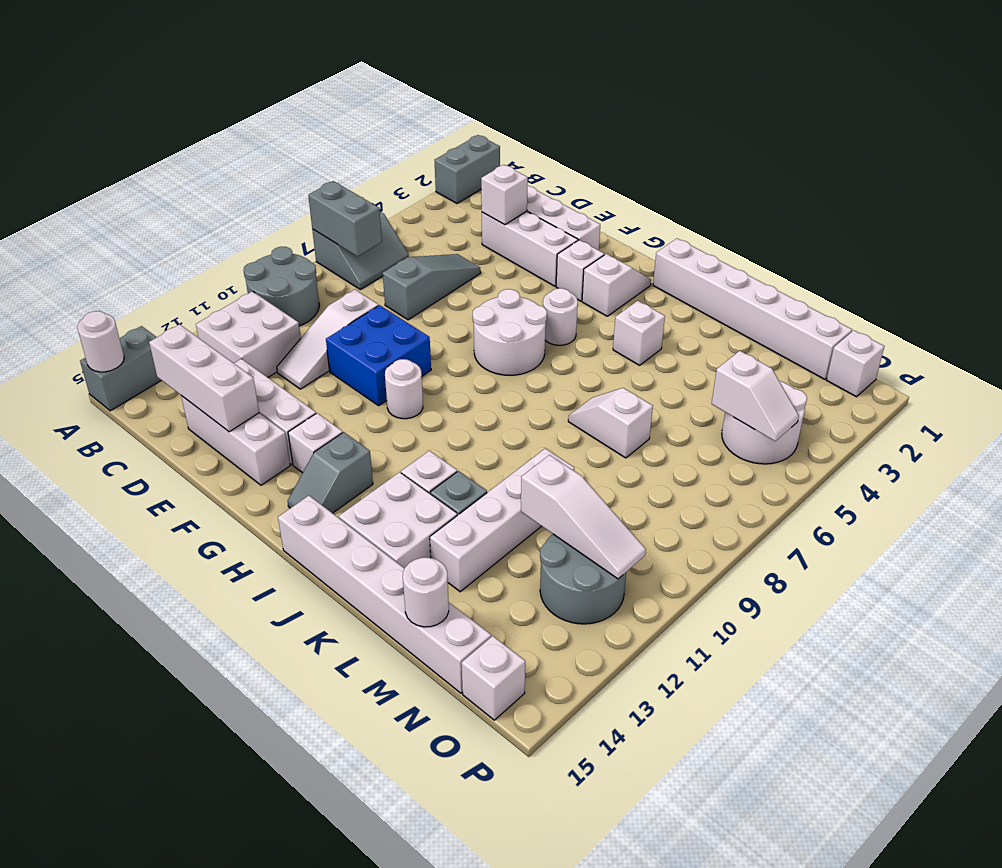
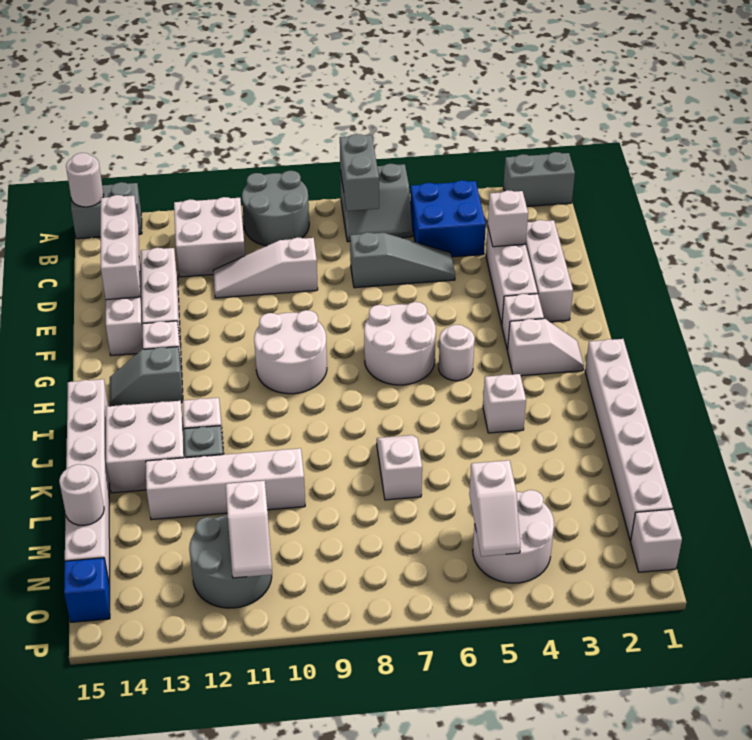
blue brick E9:F10 level 1 -> blue brick B4:C5 level 1
white round brick G10 level 1 -> white round brick G9:H10 level 1
white slope M11:O11 level 2 top M -> white slope N11:O11 level 2 top N
white brick O15 level 1 -> blue brick O15 level 1

